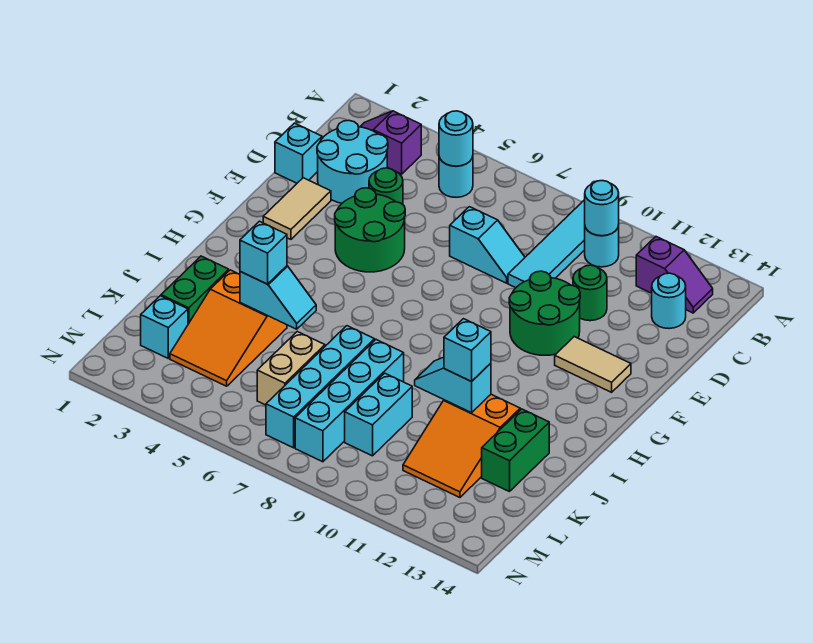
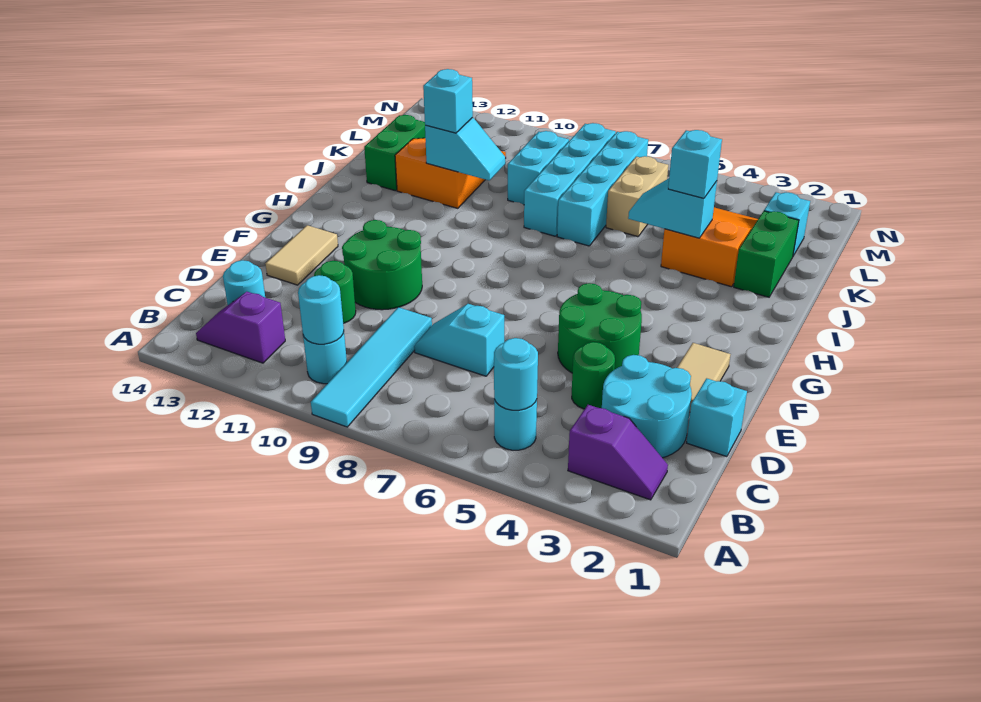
tan tile F12:F13 level 1 -> tan tile E13:F13 level 1

